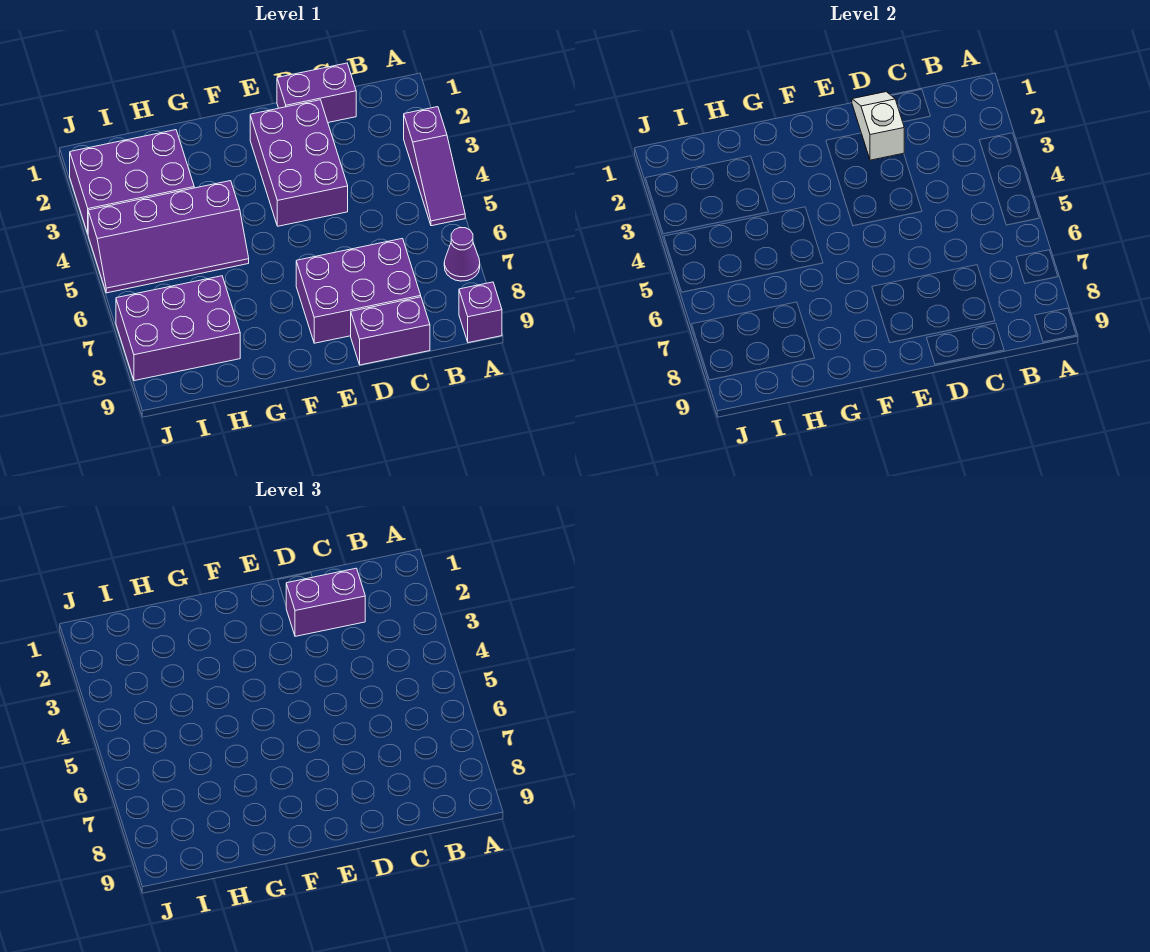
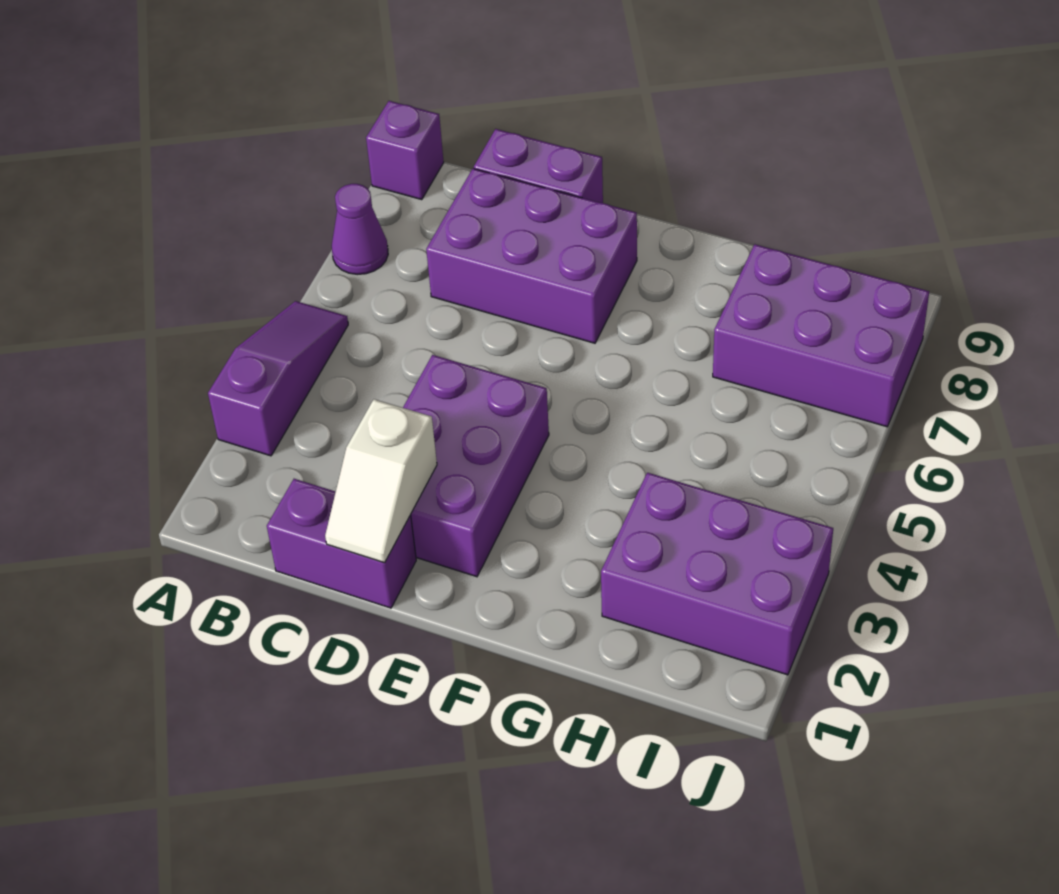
purple brick C2:D2 level 3 -> none
purple slope G4:J5 level 1 top 4 -> none

